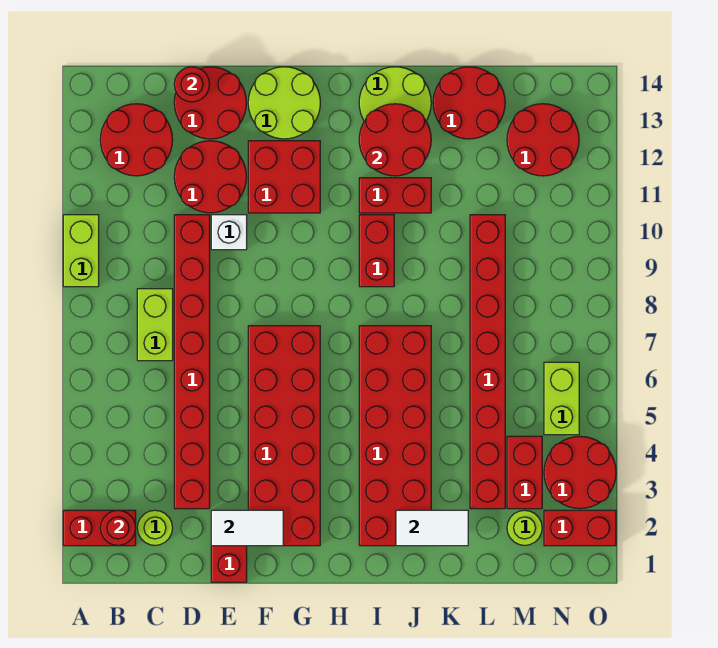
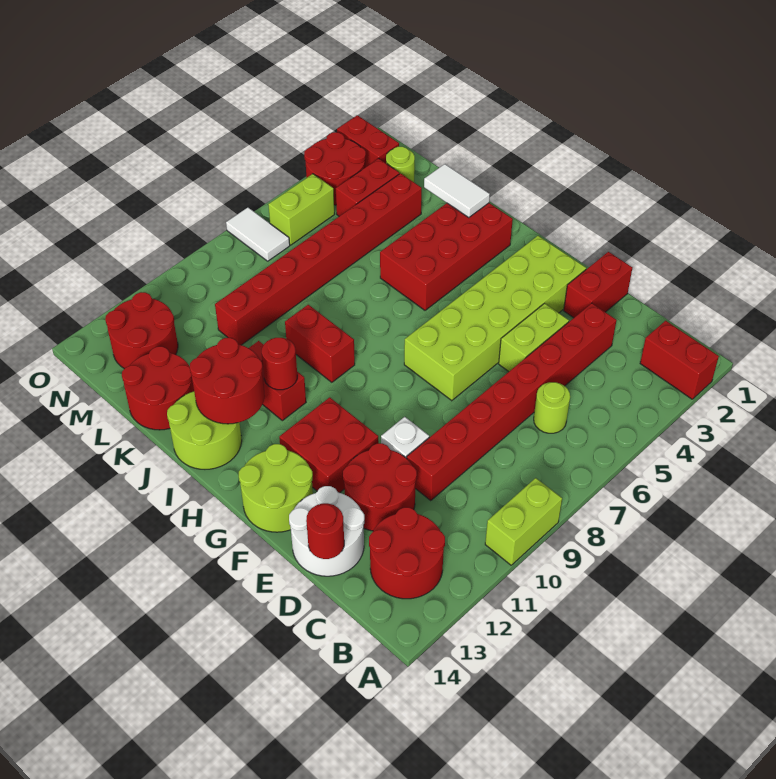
red round brick B2 level 2 -> red round brick I11 level 2
lime round brick C2 level 1 -> lime round brick C6 level 1
lime brick C7:C8 level 1 -> lime brick E4:E5 level 1
red round brick D13:E14 level 1 -> white round brick D13:E14 level 1
white tile E2:F2 level 2 -> white tile N7:O7 level 1
red brick F2:G7 level 1 -> lime brick F2:G7 level 1
red brick I2:J7 level 1 -> red brick I2:J5 level 1
red brick I9:I10 level 1 -> red brick I9:J9 level 1

